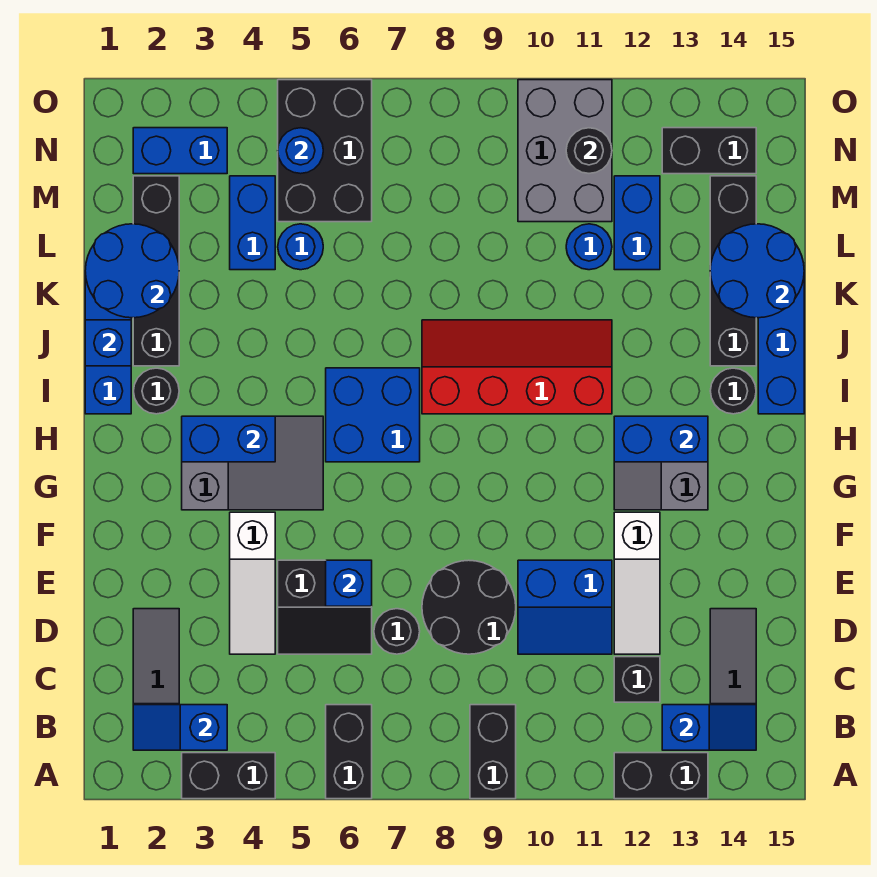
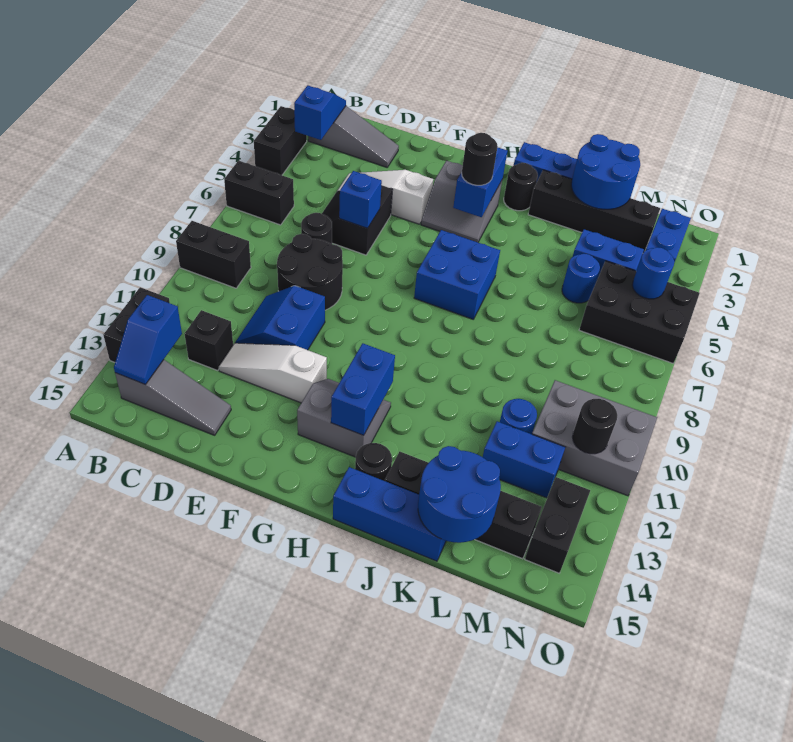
grey slope G3:H5 level 1 top 3 -> grey slope G3:H4 level 1 top 3
none -> black round brick H4 level 3
red slope I8:J11 level 1 top I -> none
blue brick J1 level 2 -> none

